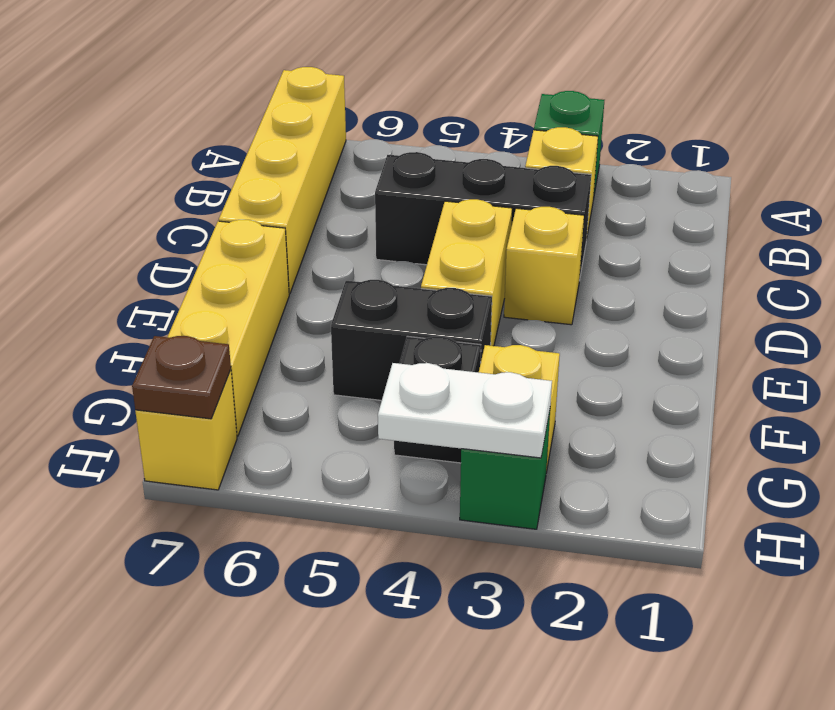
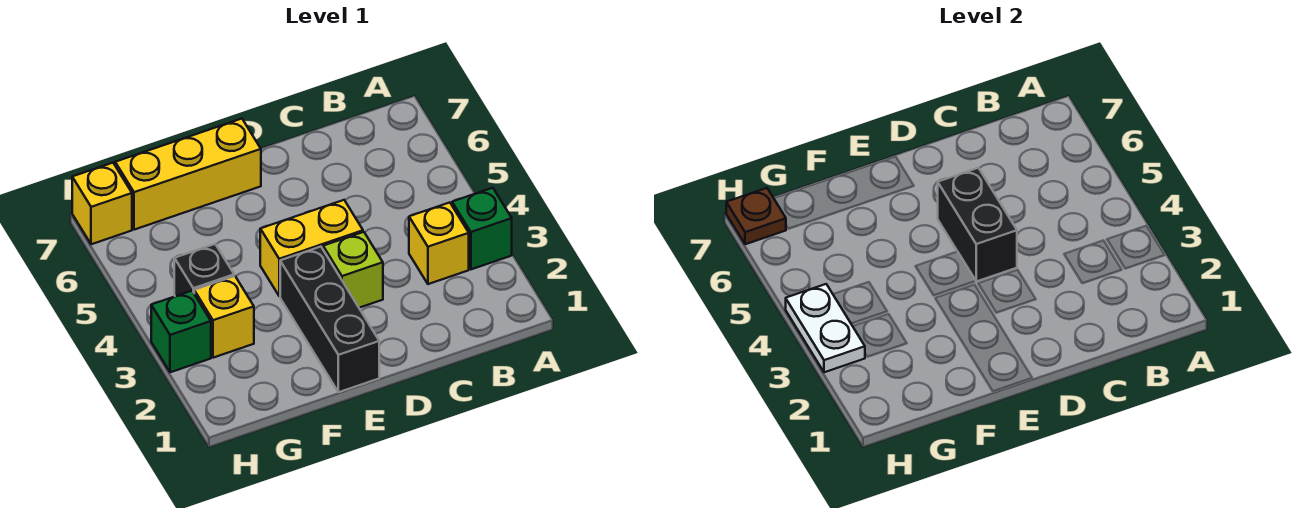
yellow brick A7:D7 level 1 -> none
black brick C3:C5 level 1 -> black brick E1:E3 level 1
yellow brick D3 level 1 -> lime brick D3 level 1
black brick F4:F5 level 1 -> black brick D4:D5 level 2

